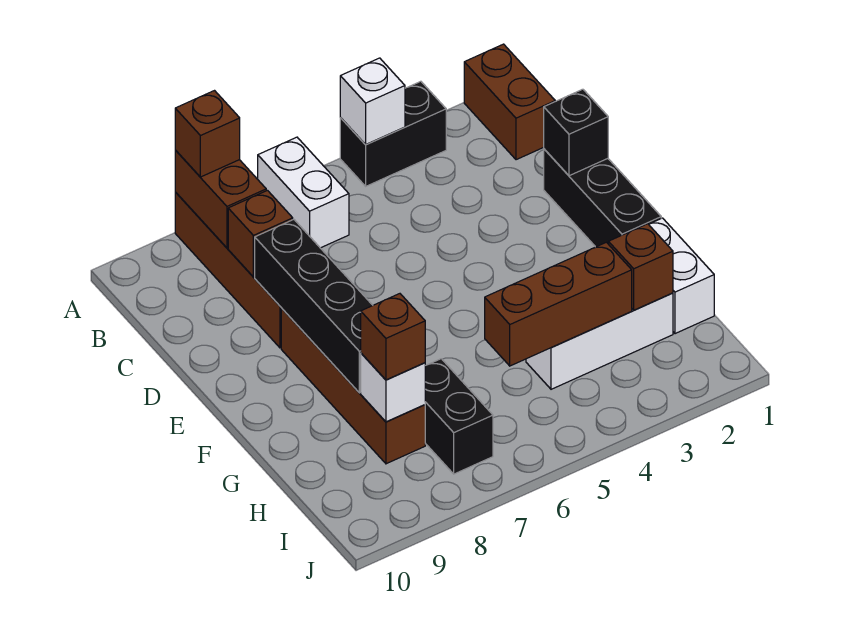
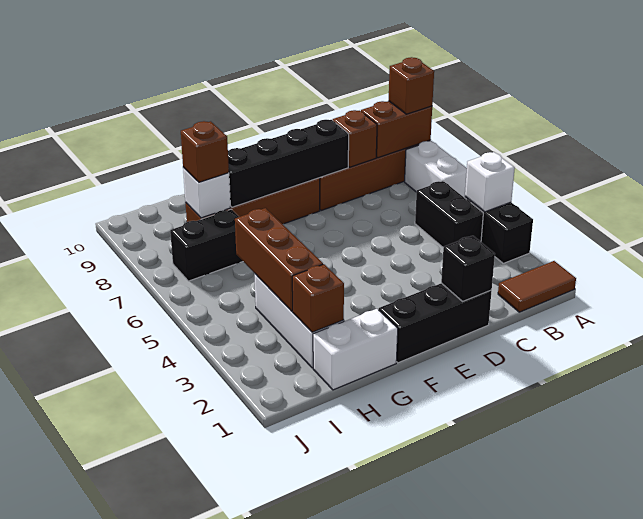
brown brick A1:B1 level 1 -> brown tile A1:B1 level 1
white brick A6:B6 level 1 -> white brick A6:A7 level 1
none -> black brick B4:B5 level 1

